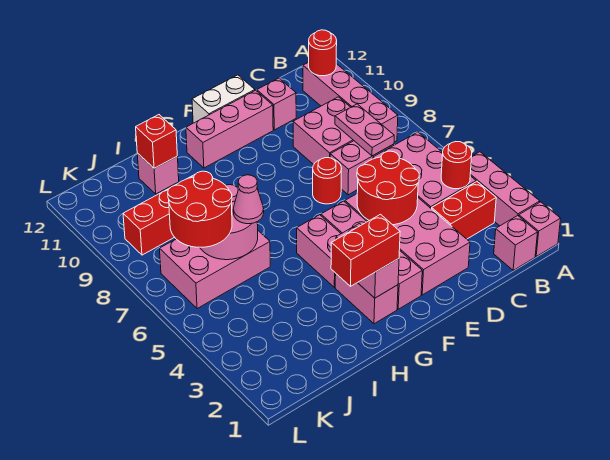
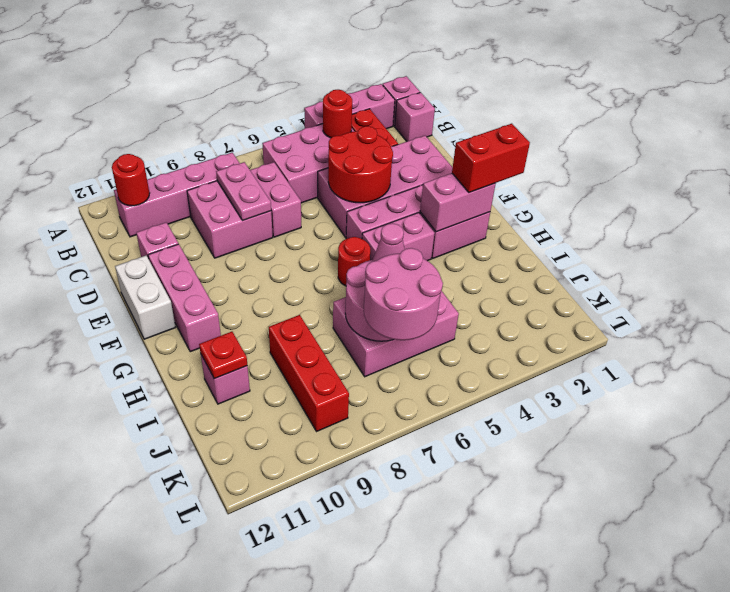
pink plate C7:C8 level 2 -> pink plate C8:D8 level 2
red round brick E7 level 1 -> red round brick G6 level 1
red brick G2:H2 level 3 -> red brick G1:G2 level 3
pink brick I6:K7 level 1 -> pink brick I5:J7 level 1
red brick I11 level 2 -> red plate I11 level 2
red round brick J6:K7 level 3 -> pink round brick J6:K7 level 3

